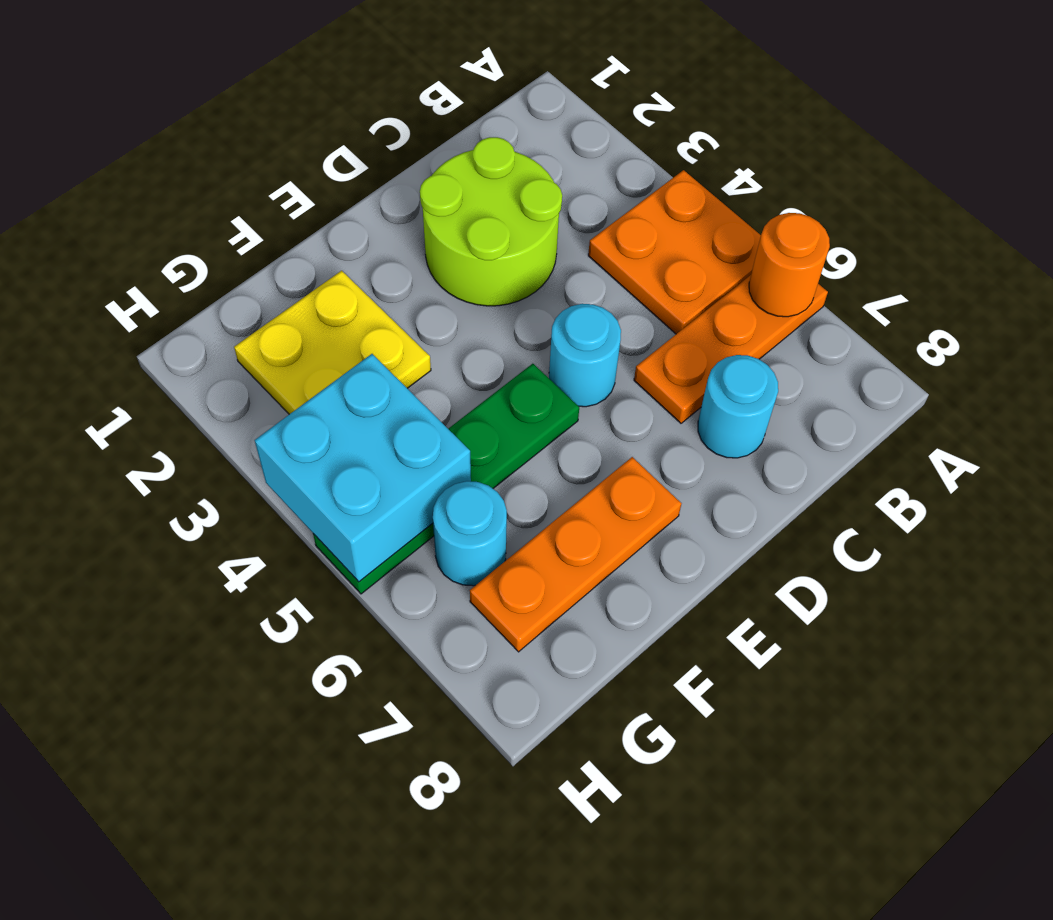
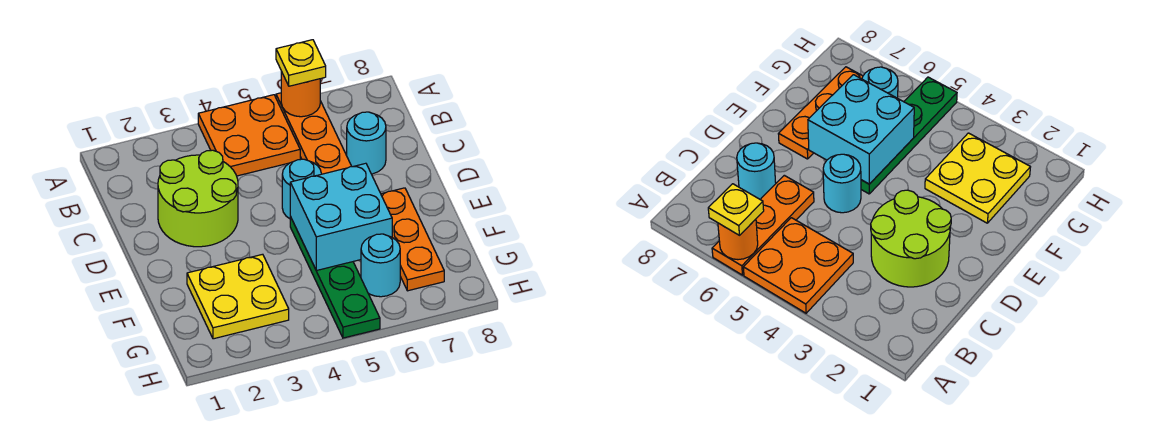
none -> yellow plate A6 level 3
cyan brick G4:H5 level 2 -> cyan brick E5:F6 level 2

